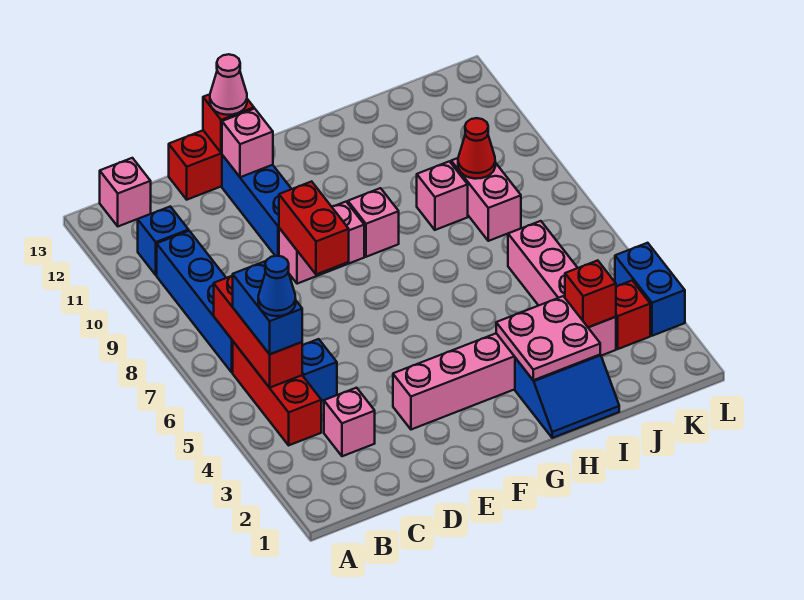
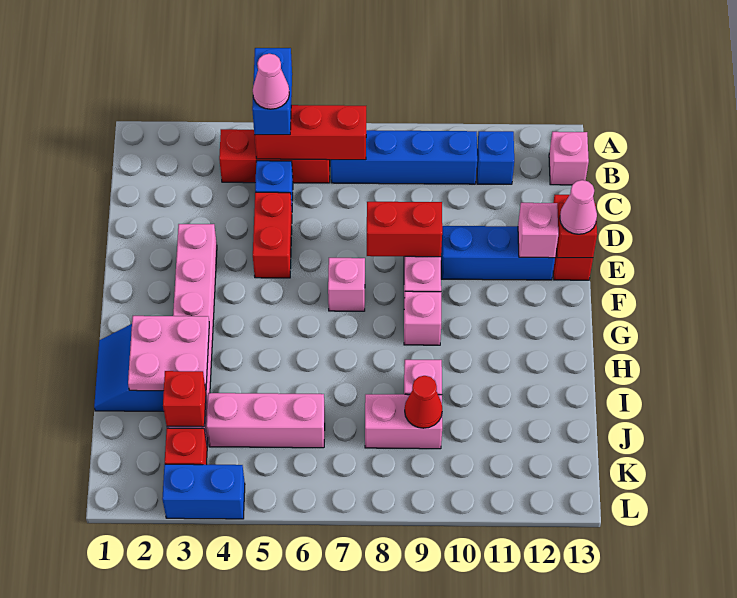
blue brick B5:B6 level 3 -> blue brick A5:B5 level 3
blue cone B5 level 4 -> pink cone B5 level 4
pink brick C3 level 1 -> pink brick F7 level 1
none -> red brick D5:E5 level 1

